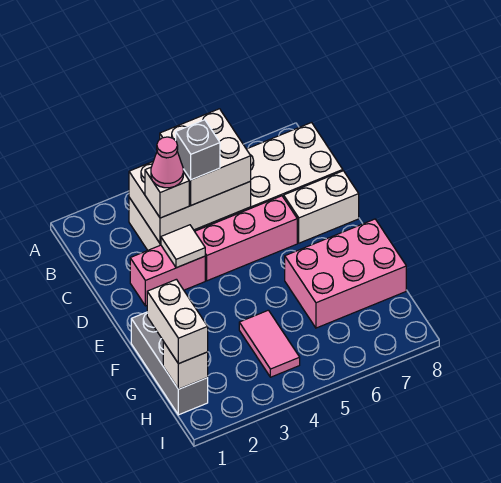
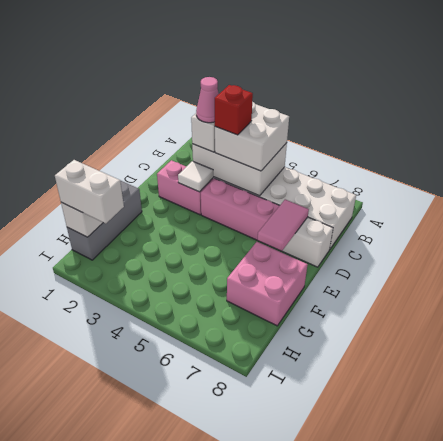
grey brick C4 level 4 -> red brick C4 level 4
pink brick F6:G8 level 1 -> pink brick F7:G8 level 1
white brick G1:H1 level 3 -> white brick H1:H2 level 3
pink tile G4:H4 level 1 -> pink tile D7:E7 level 2

